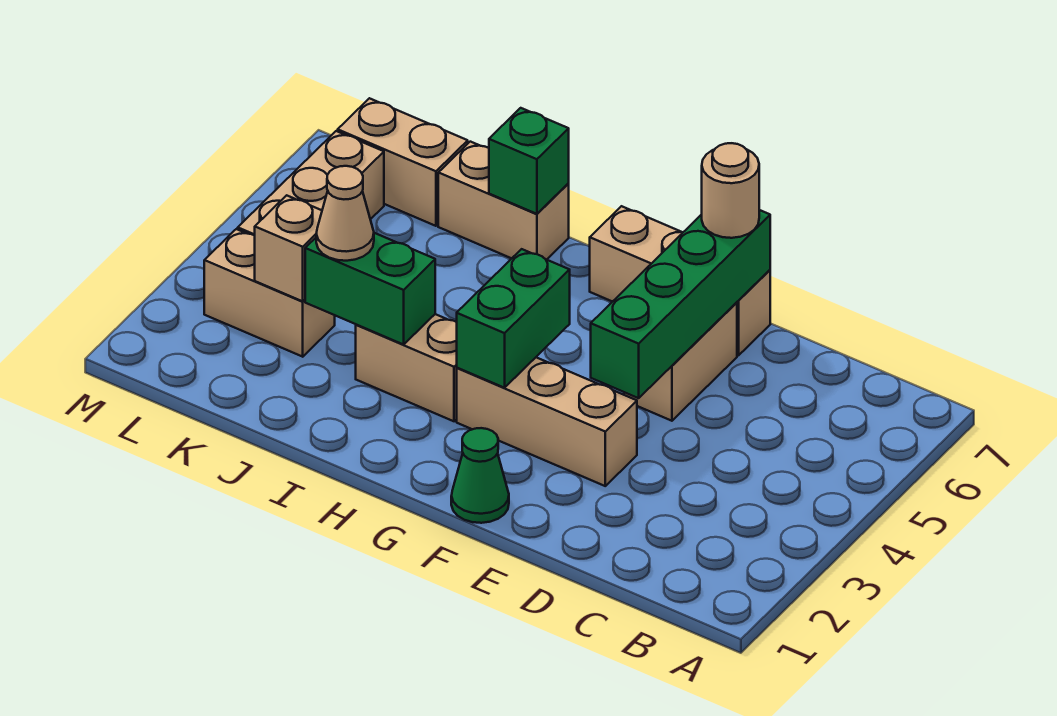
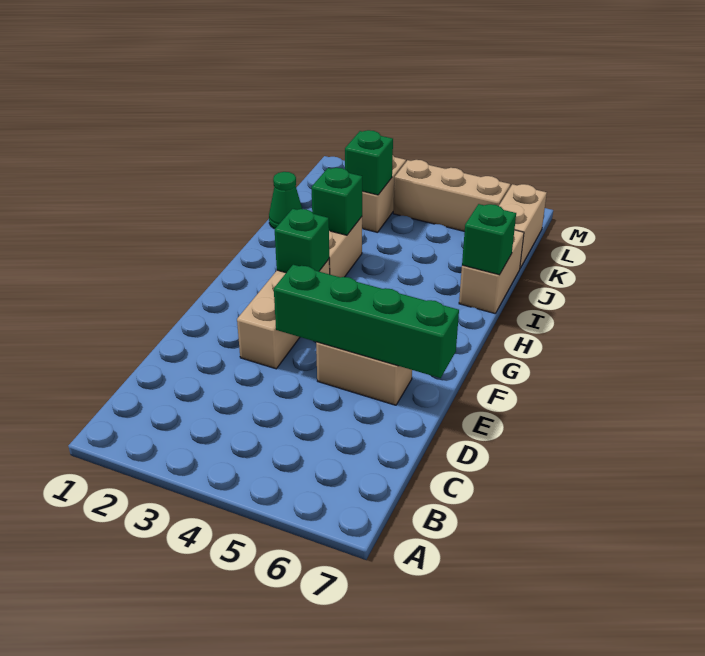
tan brick E7:G7 level 1 -> none
tan round brick E7 level 3 -> none
green cone F1 level 1 -> green cone J1 level 1
green brick G3:G4 level 2 -> green brick G3 level 2
green brick I3:J3 level 2 -> green brick I3 level 2
tan cone J3 level 3 -> none
tan brick K3 level 2 -> green brick K3 level 2

